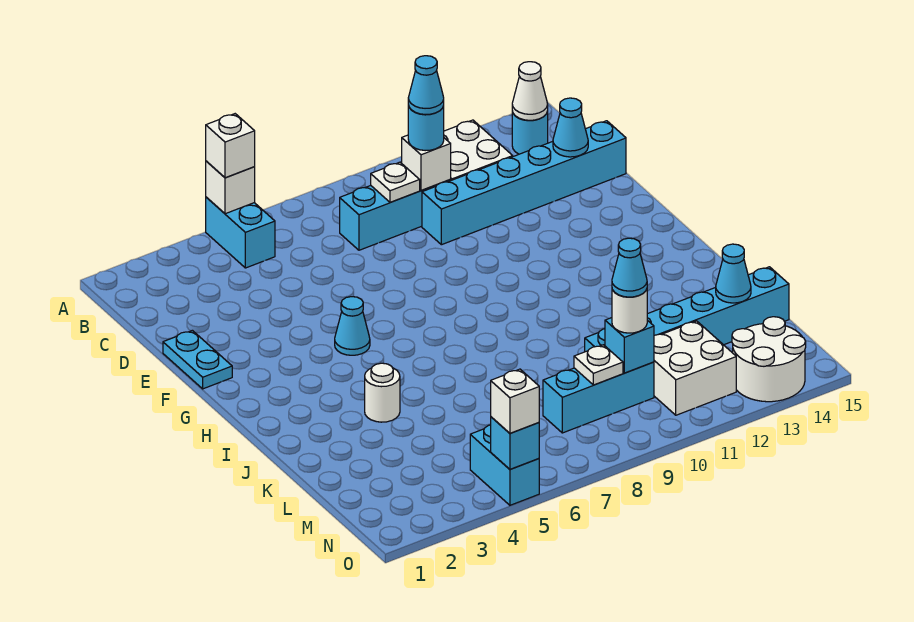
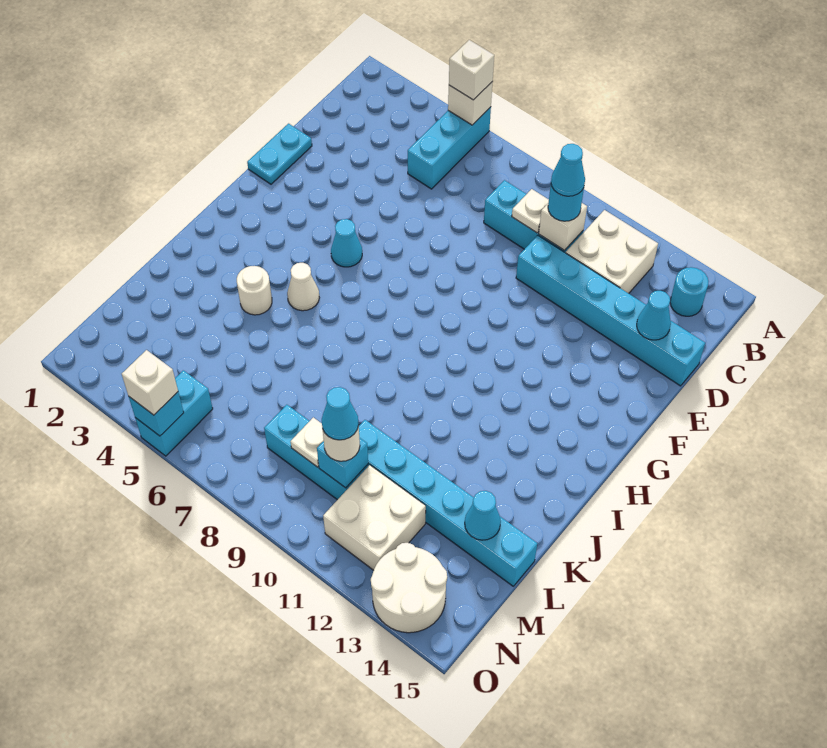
cyan brick A5:B5 level 1 -> cyan brick A5:C5 level 1
white cone B14 level 2 -> white cone I5 level 1

